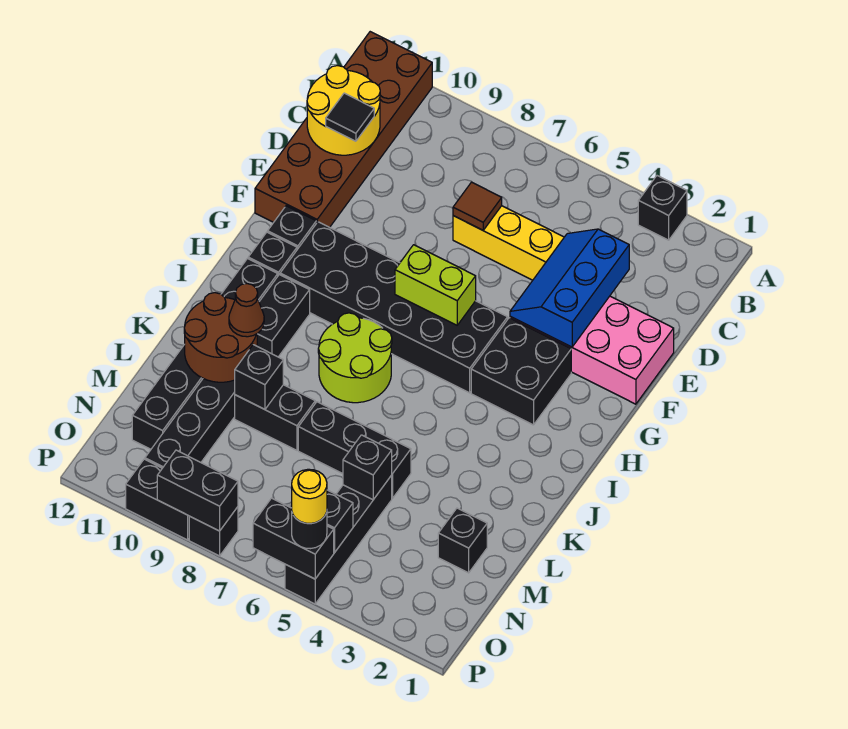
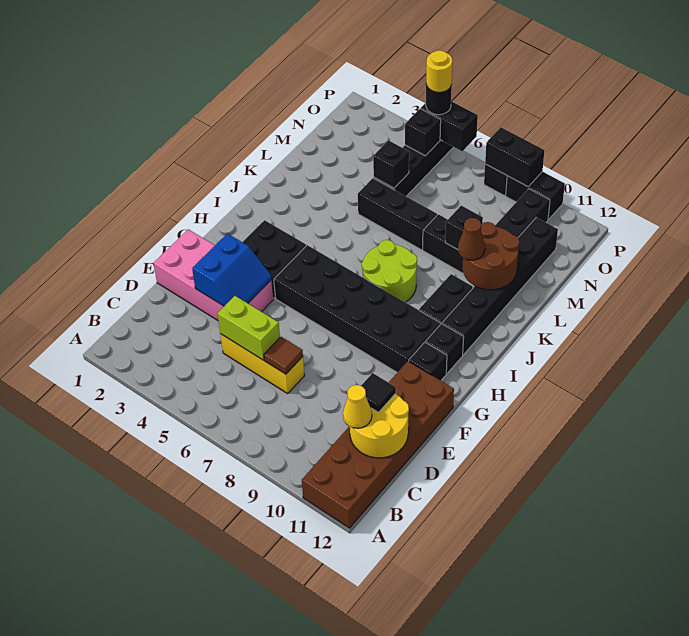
black brick A3 level 1 -> none
none -> yellow cone C11 level 3
blue slope D3:F4 level 2 top 3 -> blue slope E3:F4 level 2 top 3
lime brick G6:G7 level 2 -> lime brick D5:D6 level 2
black brick M2 level 1 -> none

